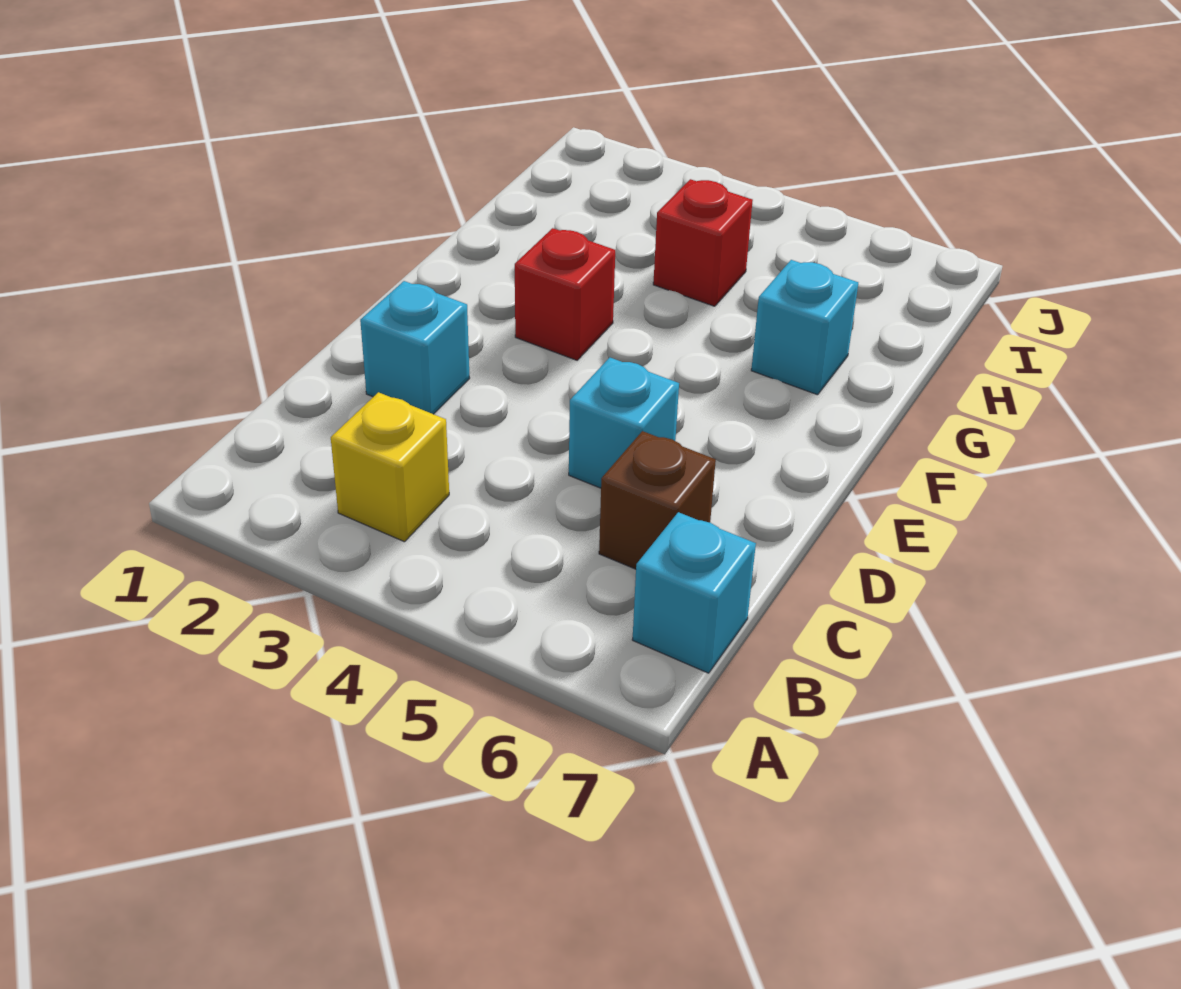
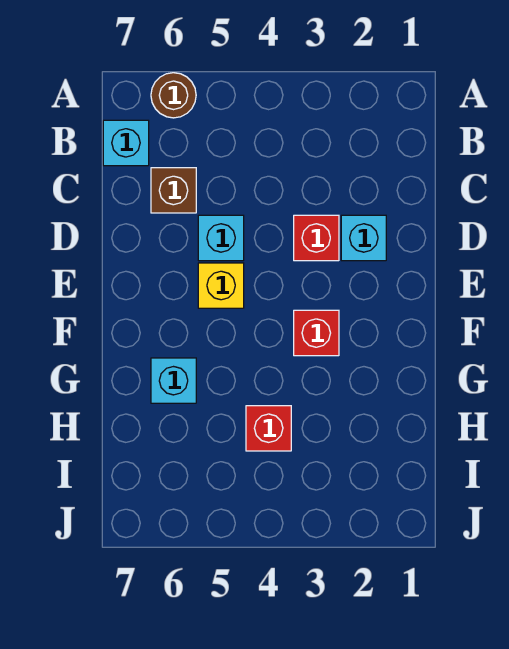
none -> brown round brick A6 level 1
yellow brick B3 level 1 -> yellow brick E5 level 1
none -> red brick D3 level 1

